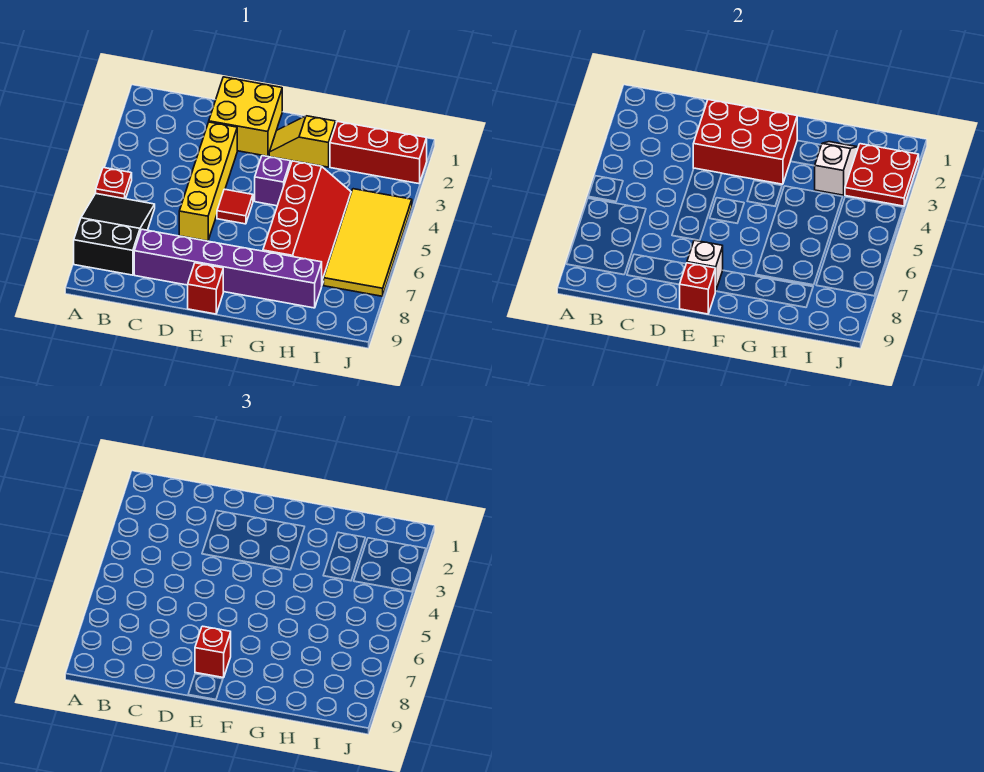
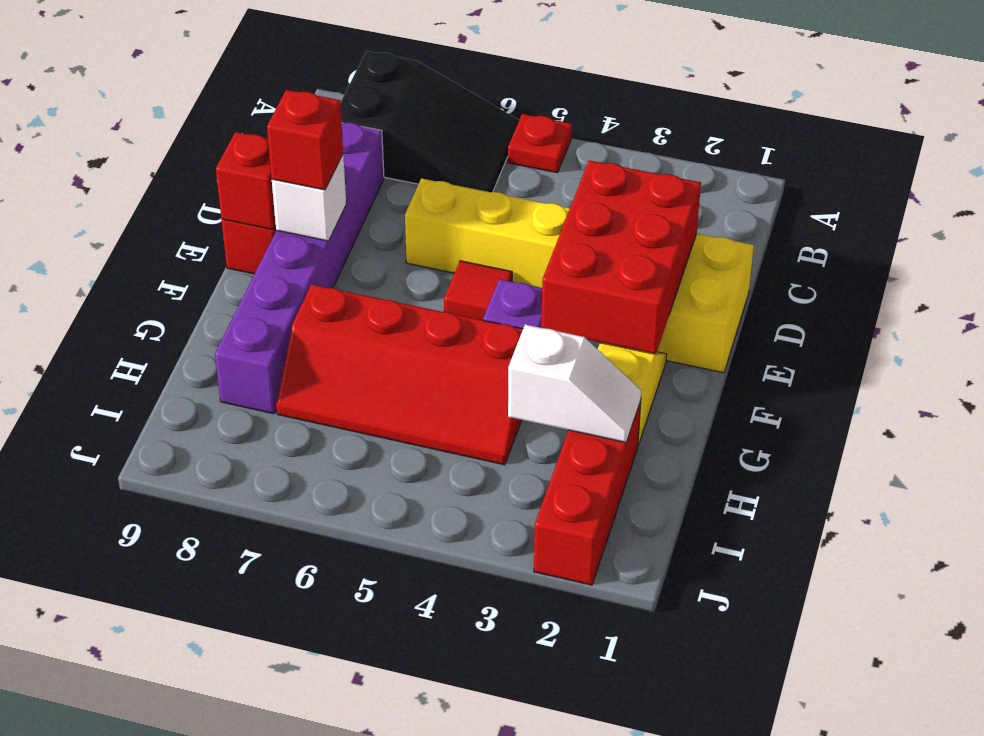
red plate I2:J3 level 2 -> none
yellow tile I4:J7 level 1 -> none

